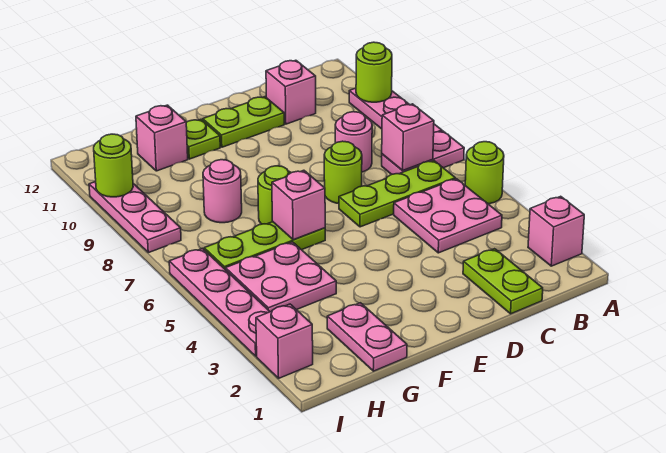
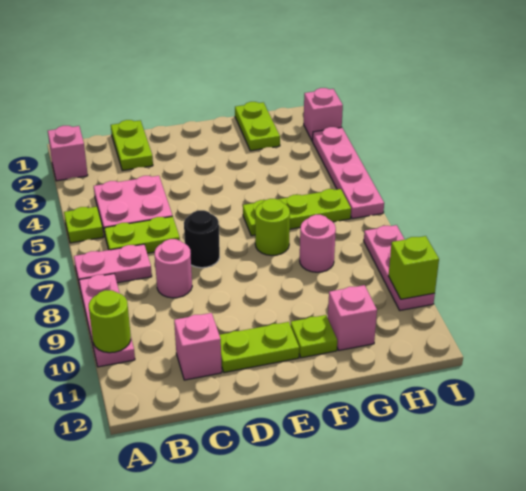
lime round brick A5 level 1 -> lime plate A5 level 1
lime plate B6:D6 level 1 -> lime plate B6:C6 level 1
pink brick B7 level 2 -> none
lime round brick D7 level 1 -> black round brick D7 level 1
pink brick F6 level 2 -> none
pink plate G1:G2 level 1 -> lime plate G1:G2 level 1
pink plate G4:H5 level 1 -> none
lime round brick I10 level 2 -> lime brick I10 level 2

